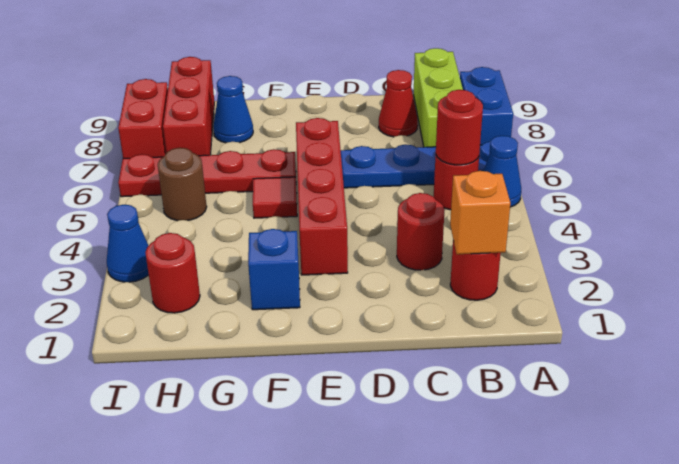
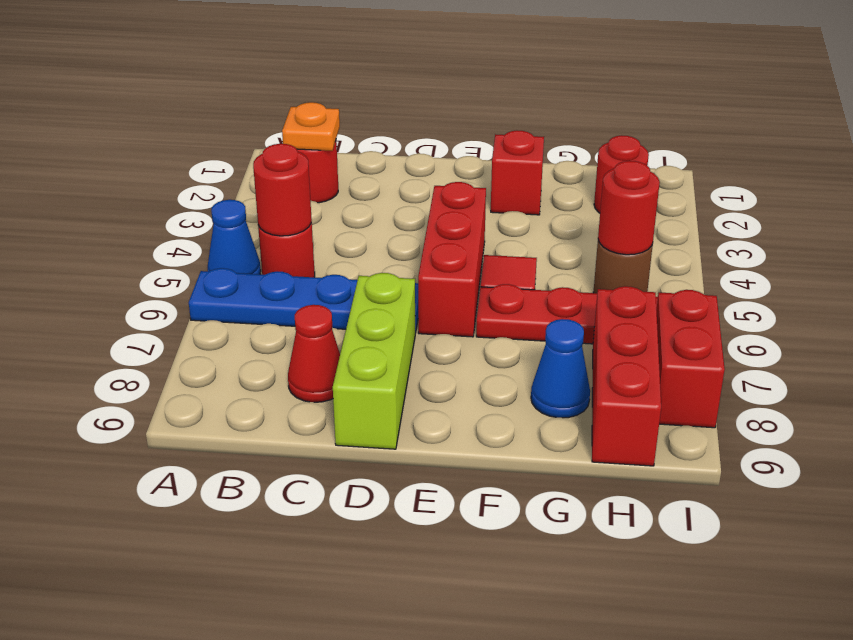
blue brick A7:A8 level 1 -> none
orange brick B2 level 2 -> orange plate B2 level 2
lime brick B7:B9 level 1 -> lime brick D7:D9 level 1
red round brick C3 level 1 -> red round brick H5 level 2
red brick E3:E6 level 1 -> red brick E4:E6 level 1
blue brick F2 level 1 -> red brick F2 level 1
blue cone I3 level 1 -> none

